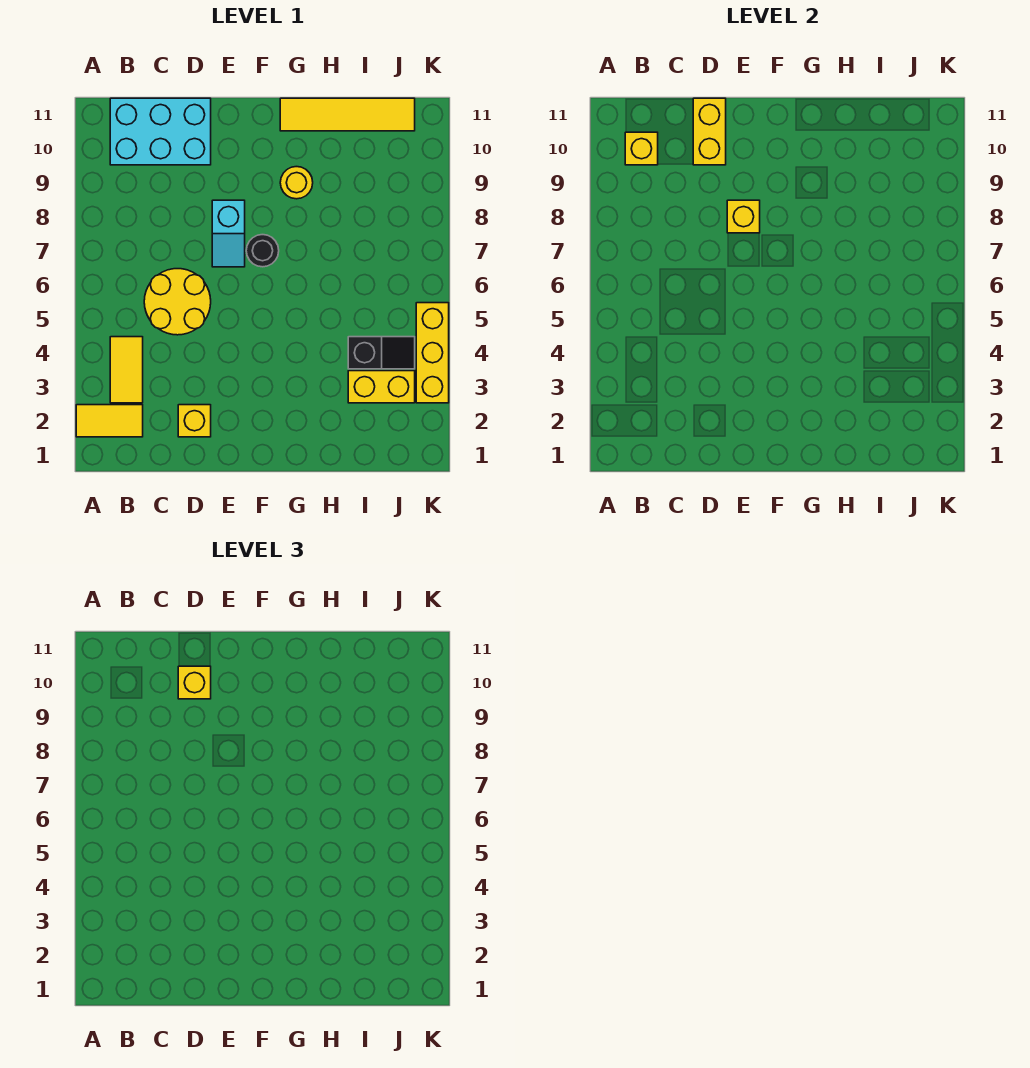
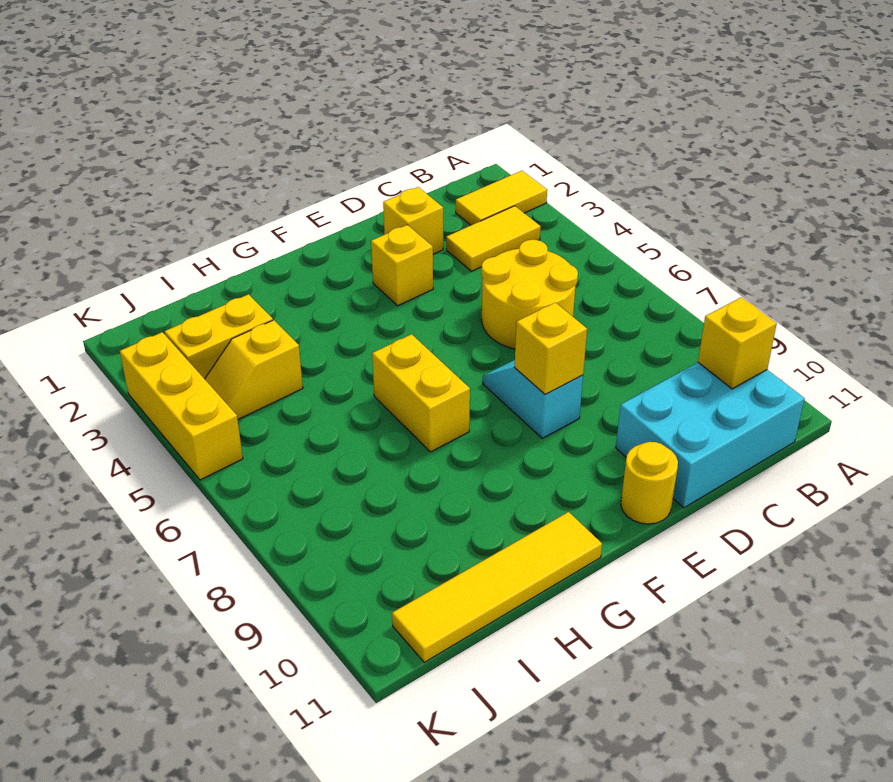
yellow tile B3:B4 level 1 -> yellow tile B3:C3 level 1
yellow brick D10:D11 level 2 -> yellow brick G6:G7 level 1
yellow brick D10 level 3 -> yellow brick E3 level 1
black round brick F7 level 1 -> none
yellow round brick G9 level 1 -> yellow round brick E11 level 1
black slope I4:J4 level 1 top I -> yellow slope I4:J4 level 1 top I

